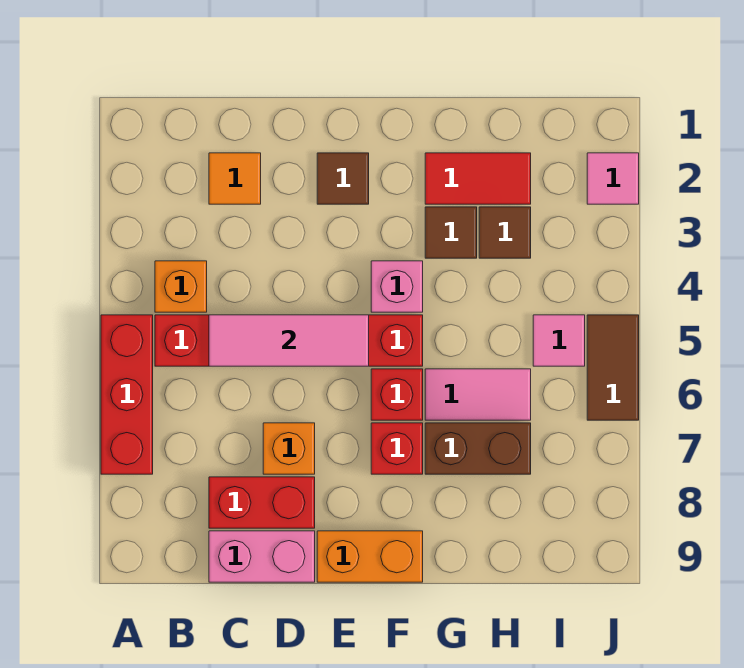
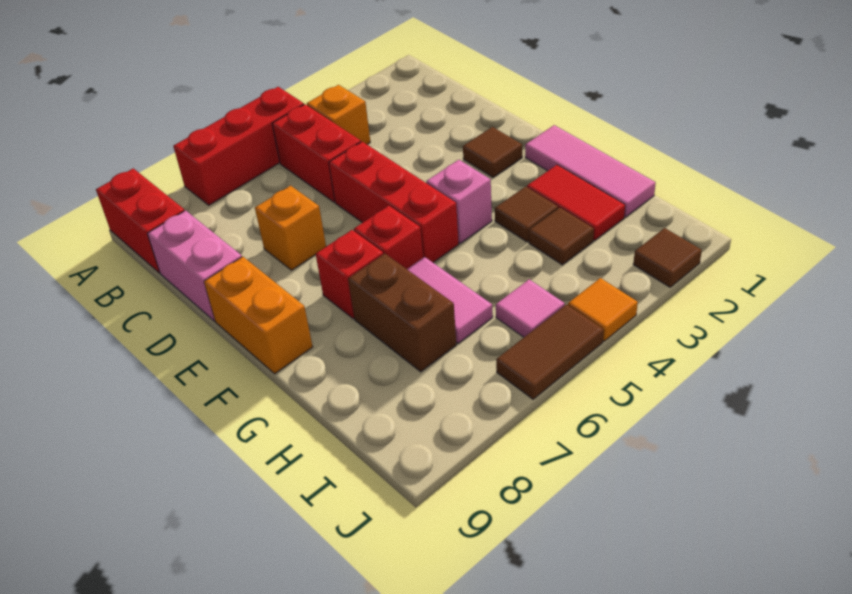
orange tile C2 level 1 -> orange tile J4 level 1
pink tile C5:E5 level 2 -> pink tile F1:H1 level 1
red brick C8:D8 level 1 -> red brick A9:B9 level 1
pink tile J2 level 1 -> brown tile J2 level 1

